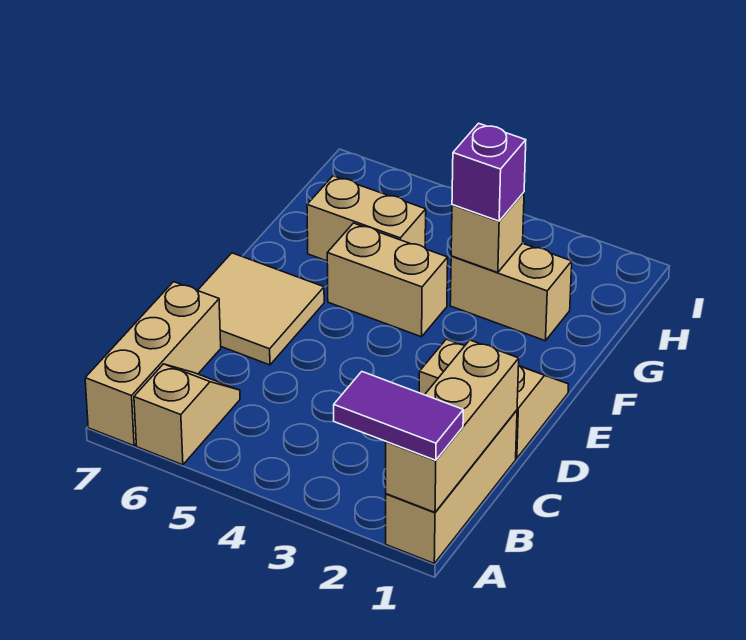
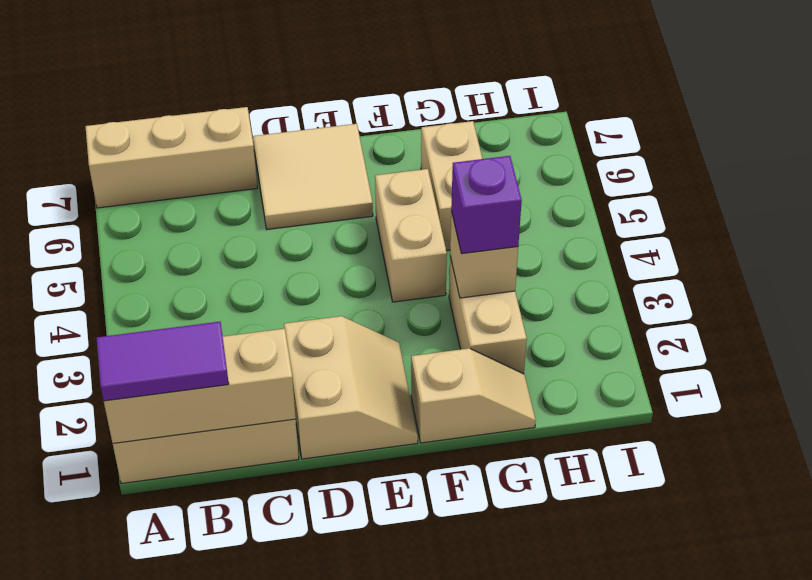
purple tile A1:A2 level 3 -> purple tile A1:B1 level 3
tan slope A6:B6 level 1 top A -> tan slope F1:G1 level 1 top F

